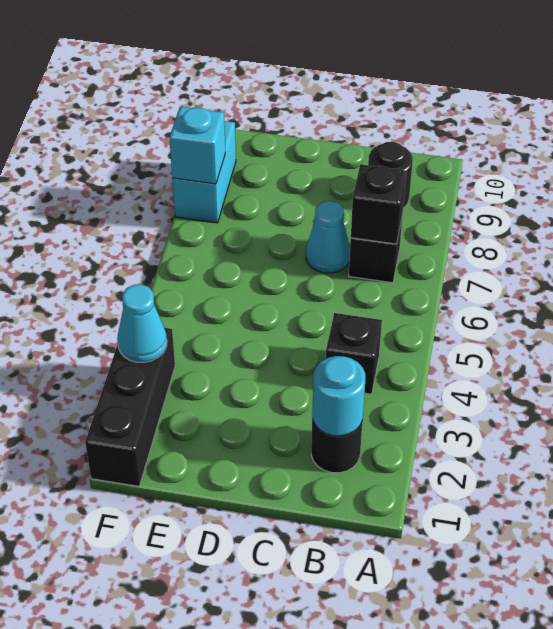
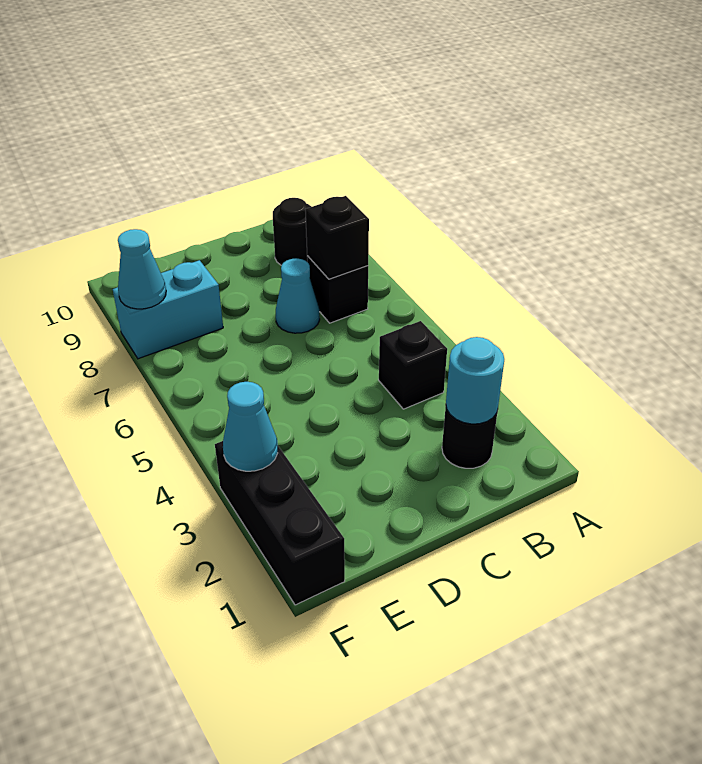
cyan brick F8:F9 level 1 -> cyan brick E8:F8 level 1
cyan brick F8 level 2 -> cyan cone F8 level 2

